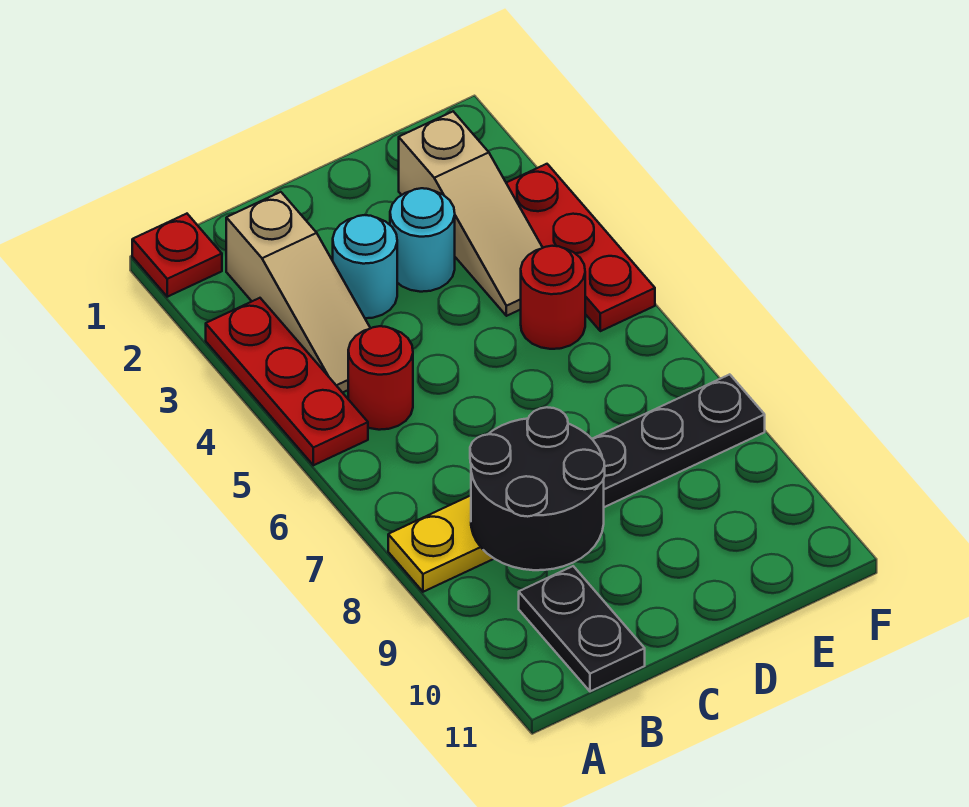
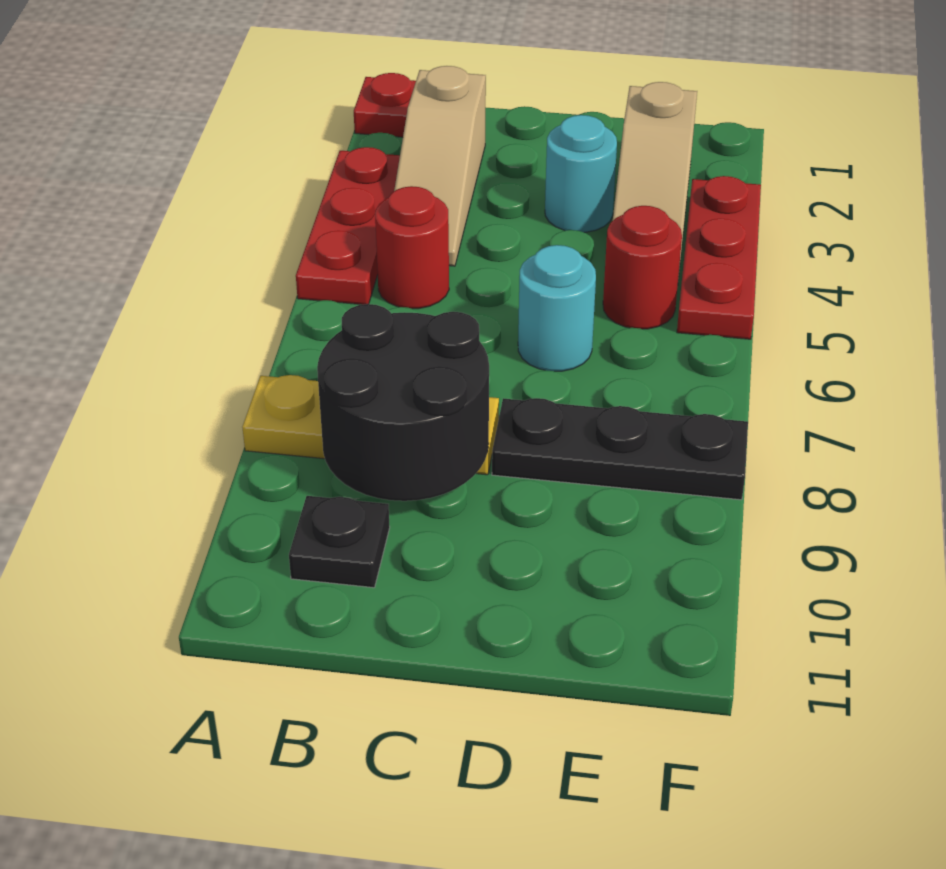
black plate B10:B11 level 1 -> black plate B10 level 1
cyan round brick C3 level 1 -> cyan round brick D6 level 1

